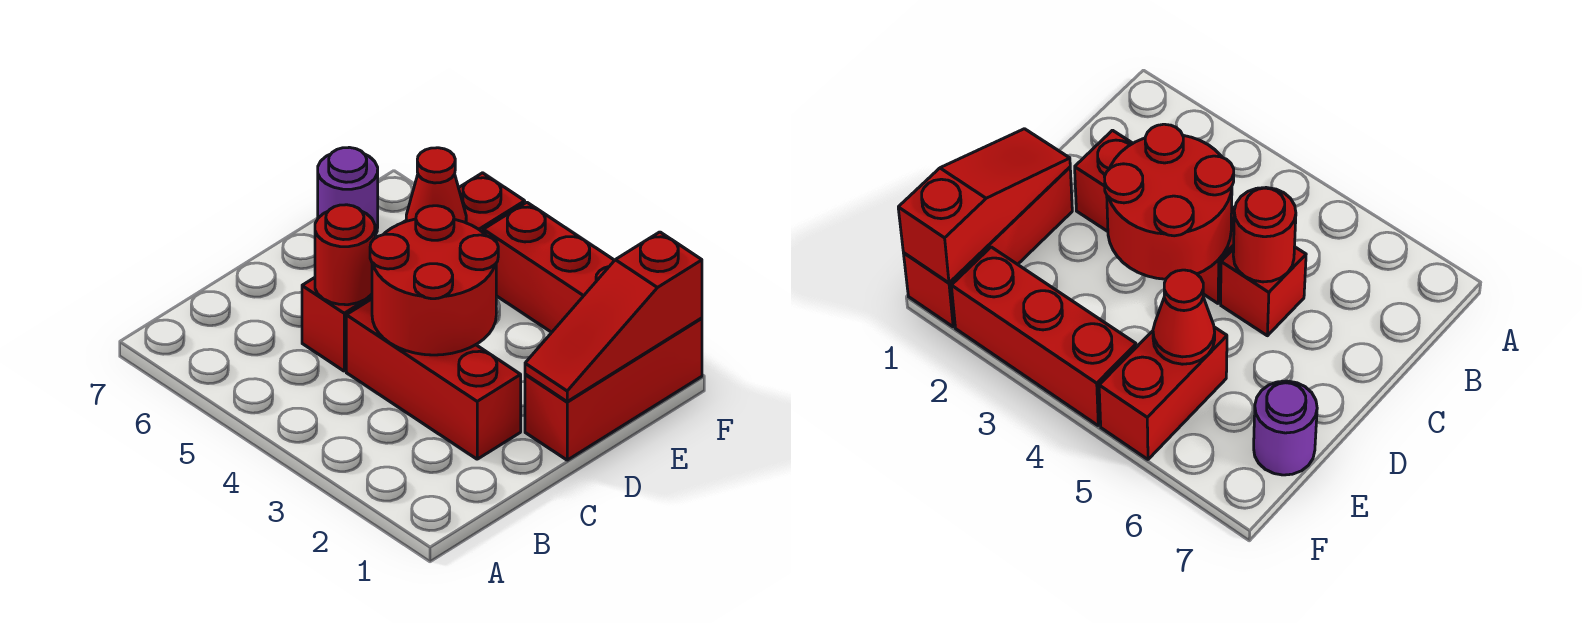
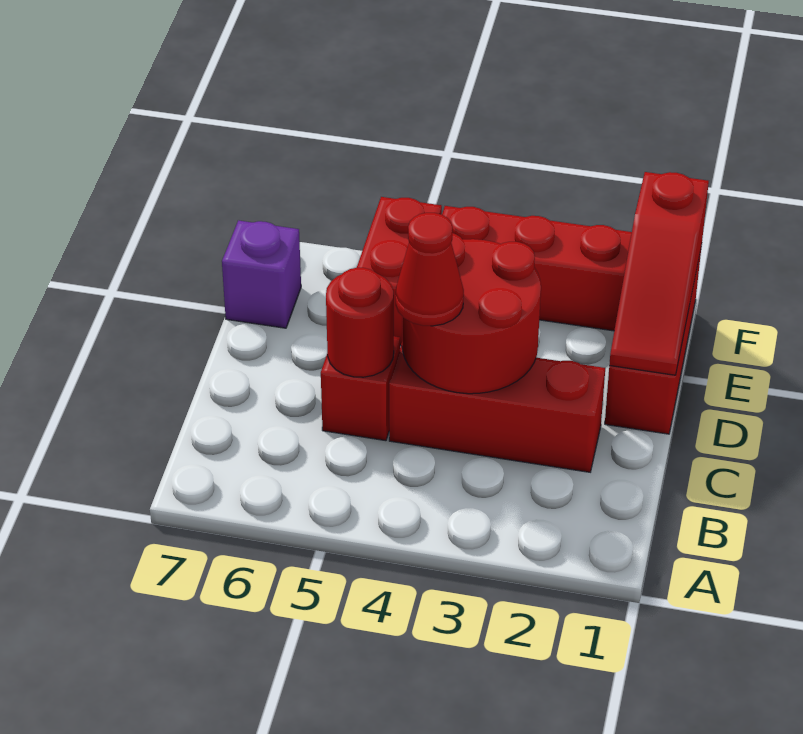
red cone E5 level 2 -> red cone C4 level 3
purple round brick E7 level 1 -> purple brick E7 level 1

